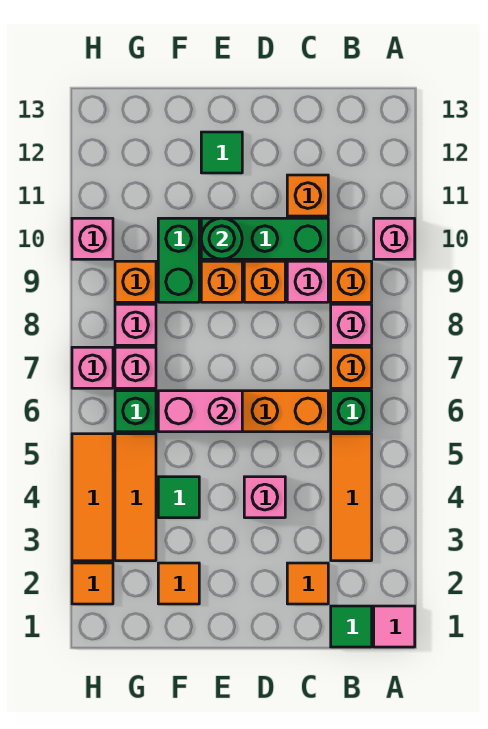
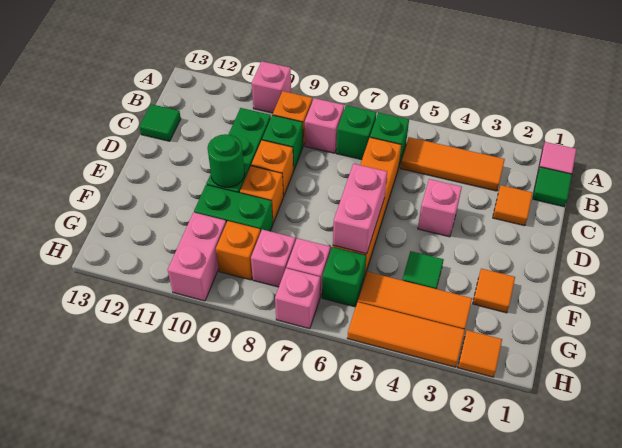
orange brick B7 level 1 -> green brick B7 level 1
pink brick C9 level 1 -> green brick C9 level 1
orange brick C11 level 1 -> none
green tile E12 level 1 -> green tile C13 level 1
pink brick H10 level 1 -> pink brick G10:H10 level 1

